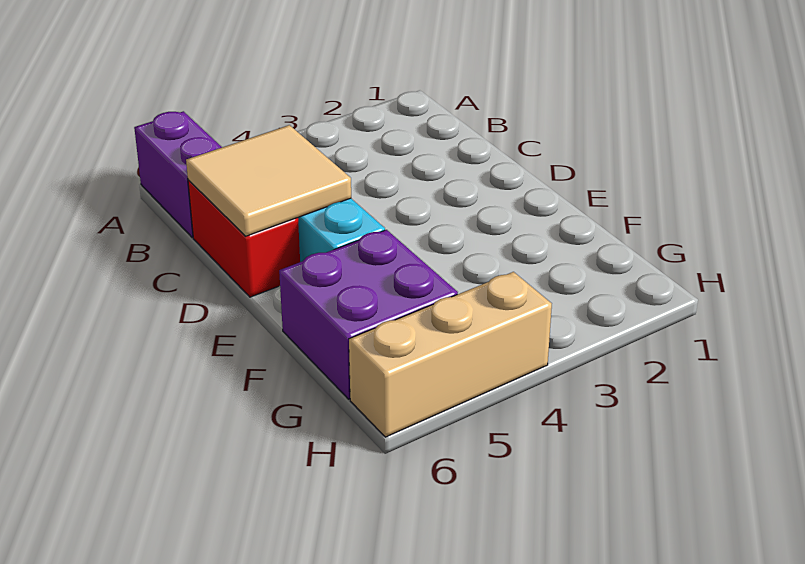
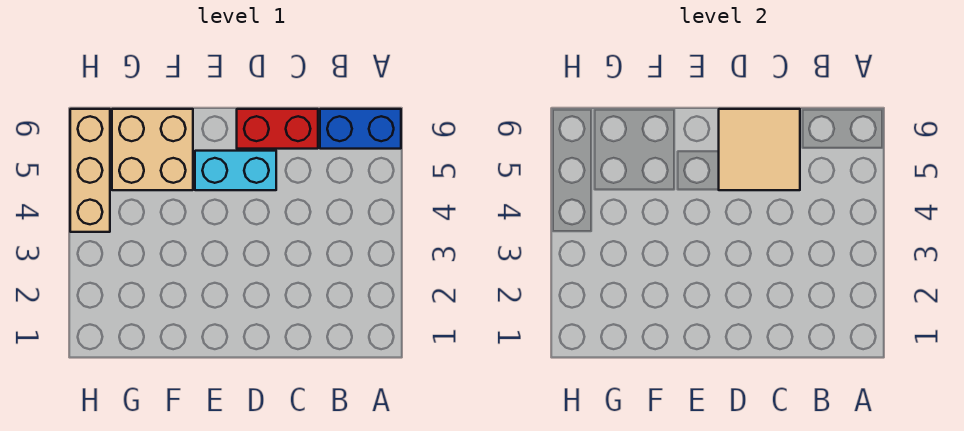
purple brick A6:B6 level 1 -> blue brick A6:B6 level 1
purple brick F5:G6 level 1 -> tan brick F5:G6 level 1

